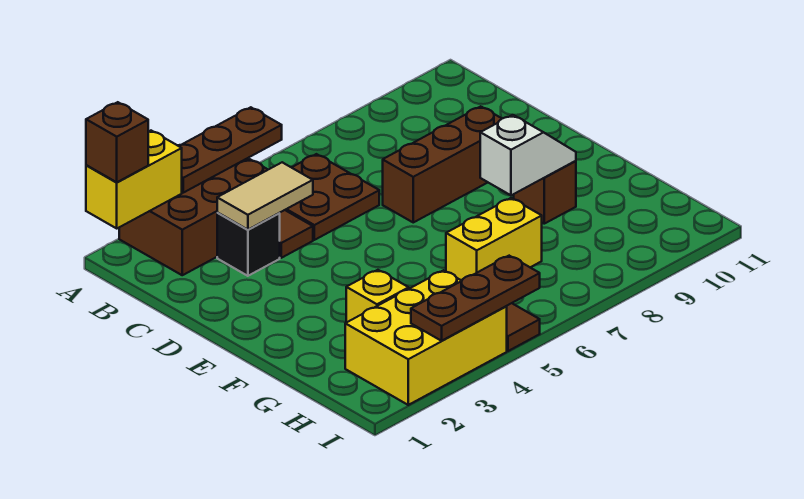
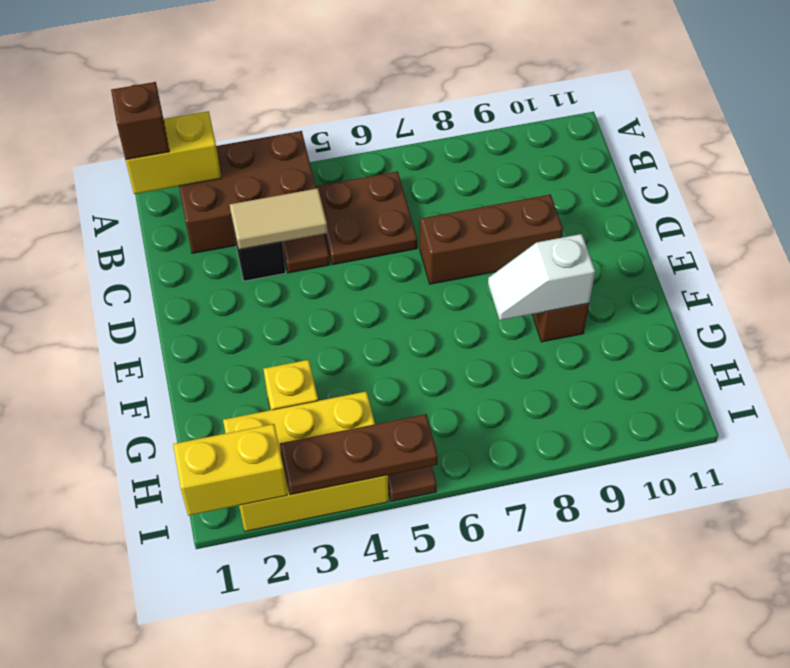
brown plate A3:A5 level 2 -> none
white slope F8:F9 level 2 top 8 -> white slope F8:F9 level 2 top 9
yellow brick G6:G7 level 1 -> yellow brick I1:I2 level 2

